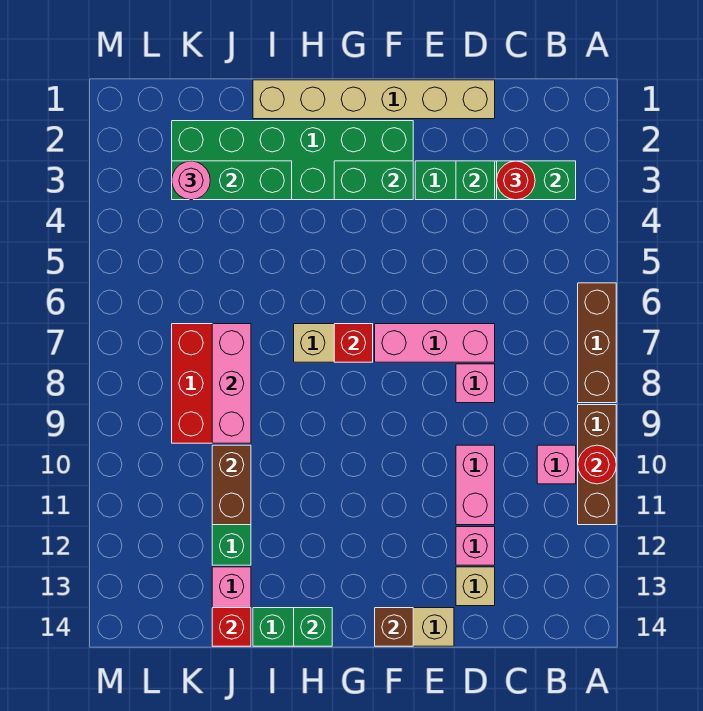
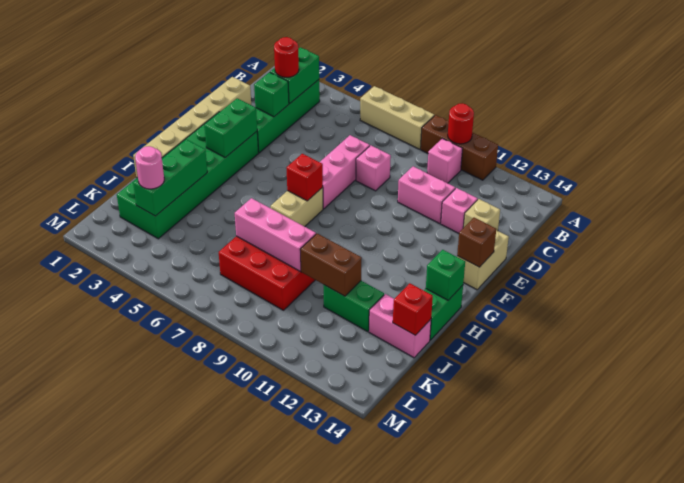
brown brick A6:A8 level 1 -> tan brick A6:A8 level 1

